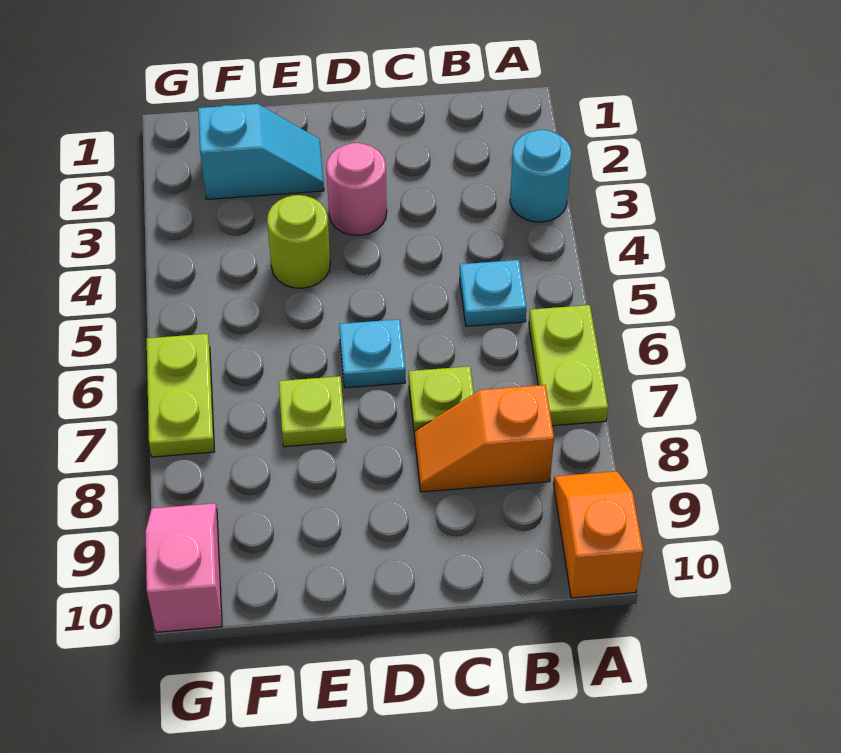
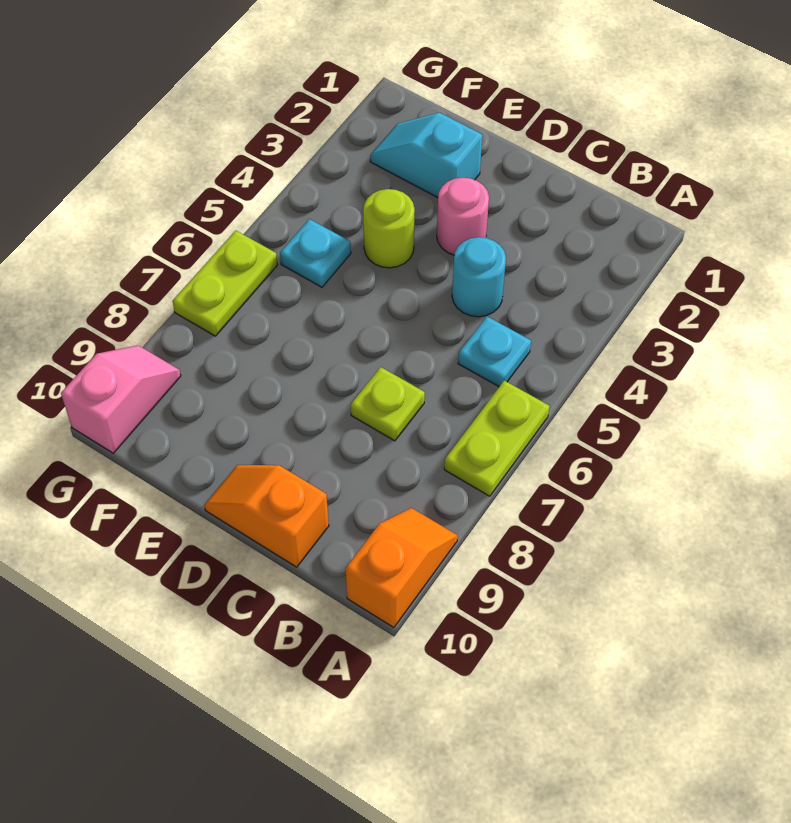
cyan round brick A3 level 1 -> cyan round brick C4 level 1
orange slope B8:C8 level 1 top B -> orange slope C10:D10 level 1 top C
cyan plate D6 level 1 -> cyan plate F5 level 1
cyan slope E2:F2 level 1 top F -> cyan slope E2:F2 level 1 top E
lime plate E7 level 1 -> none

